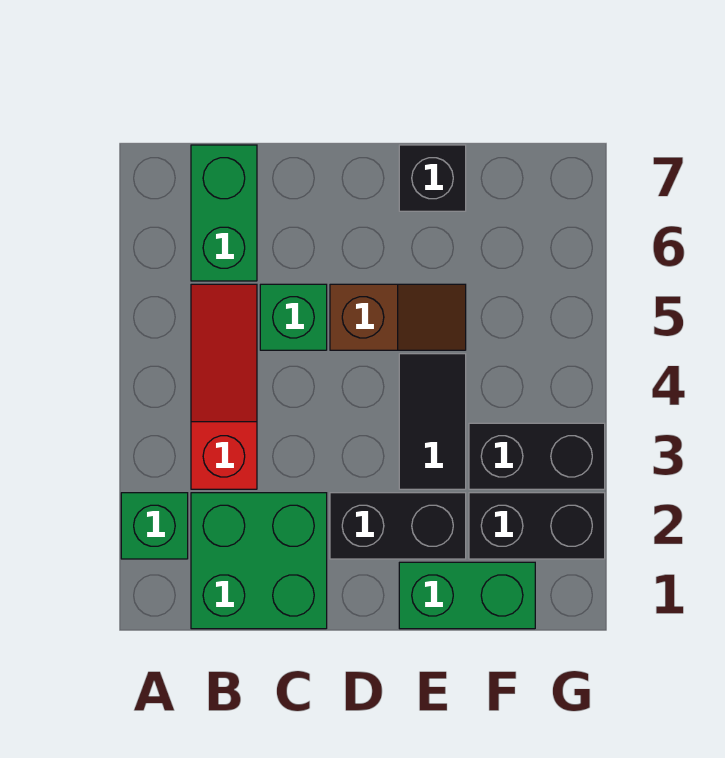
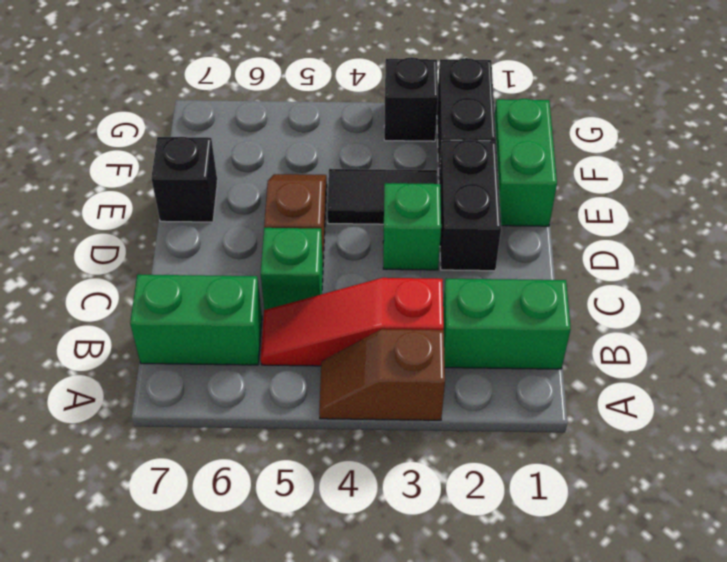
green brick A2 level 1 -> green brick D3 level 1
none -> brown slope A3:A4 level 1 top 3
green brick B1:C2 level 1 -> green brick B1:B2 level 1
black brick F3:G3 level 1 -> black brick G3 level 1

